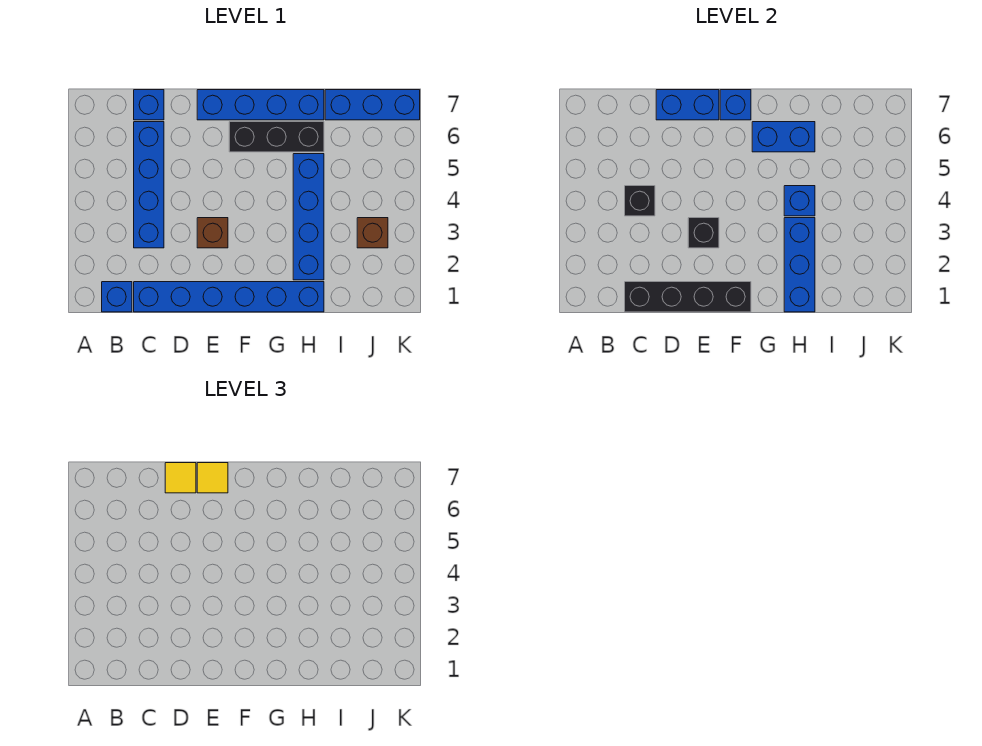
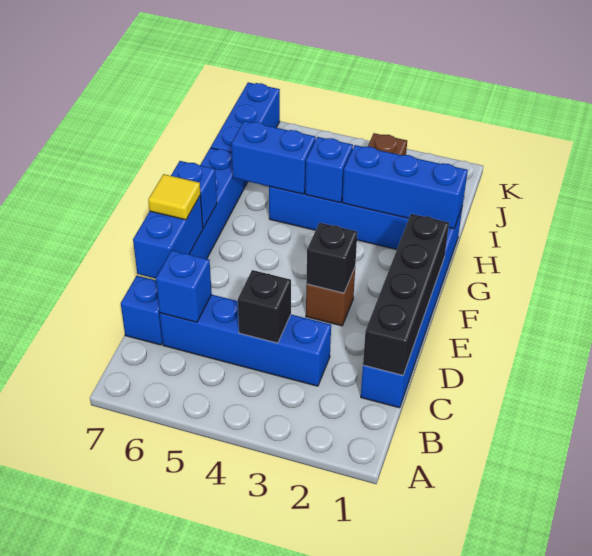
blue brick B1 level 1 -> blue brick C6 level 2
yellow tile D7 level 3 -> none
black brick F6:H6 level 1 -> none
blue brick G6:H6 level 2 -> blue brick H5:H6 level 2

